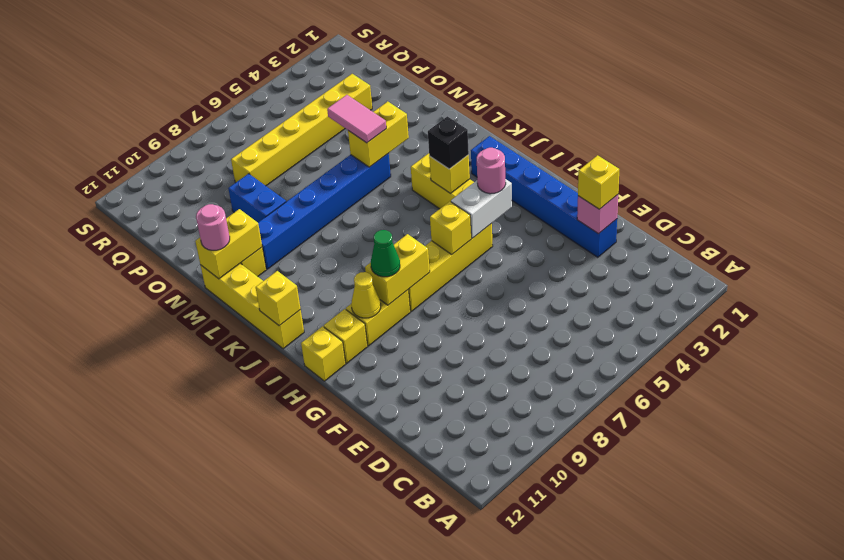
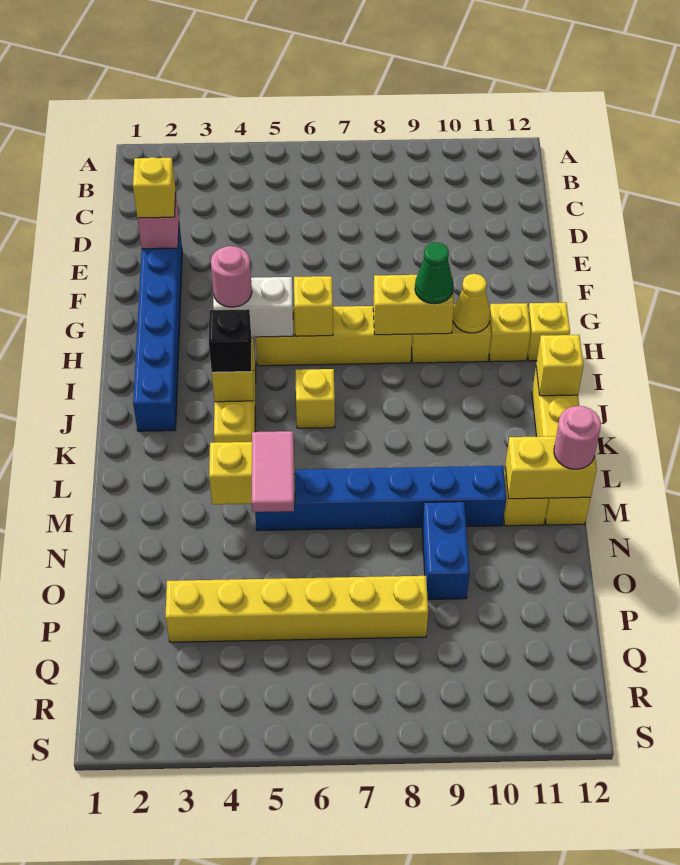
none -> yellow brick J6 level 1

